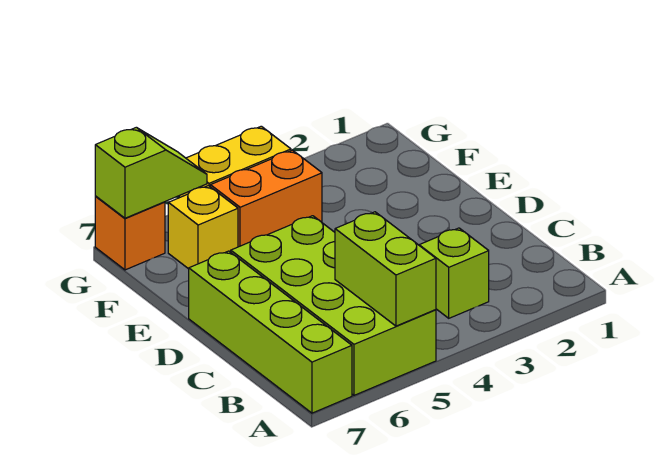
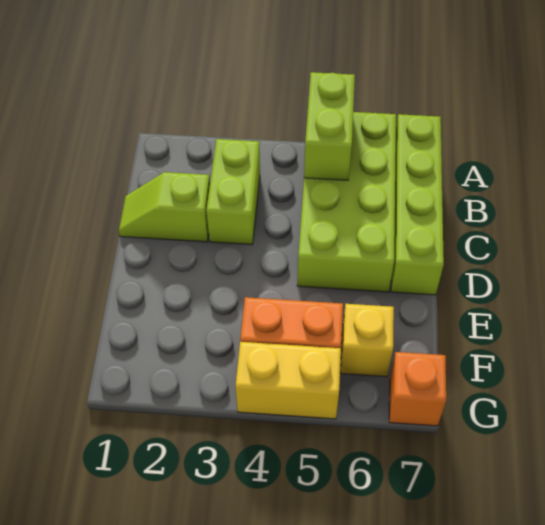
lime brick B3 level 1 -> lime brick B3:C3 level 1
lime slope G6:G7 level 2 top 7 -> lime slope C1:C2 level 1 top 2

